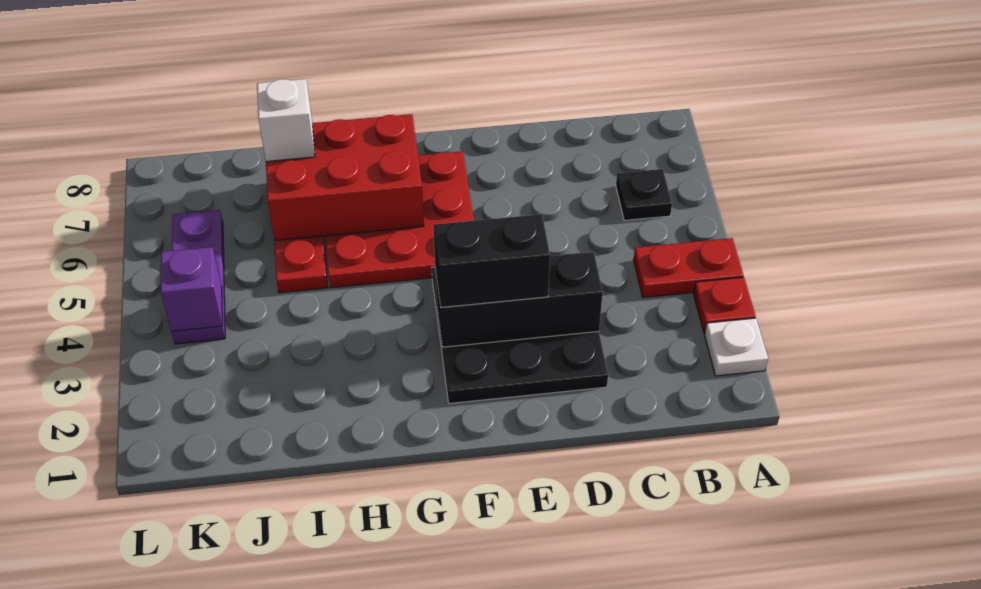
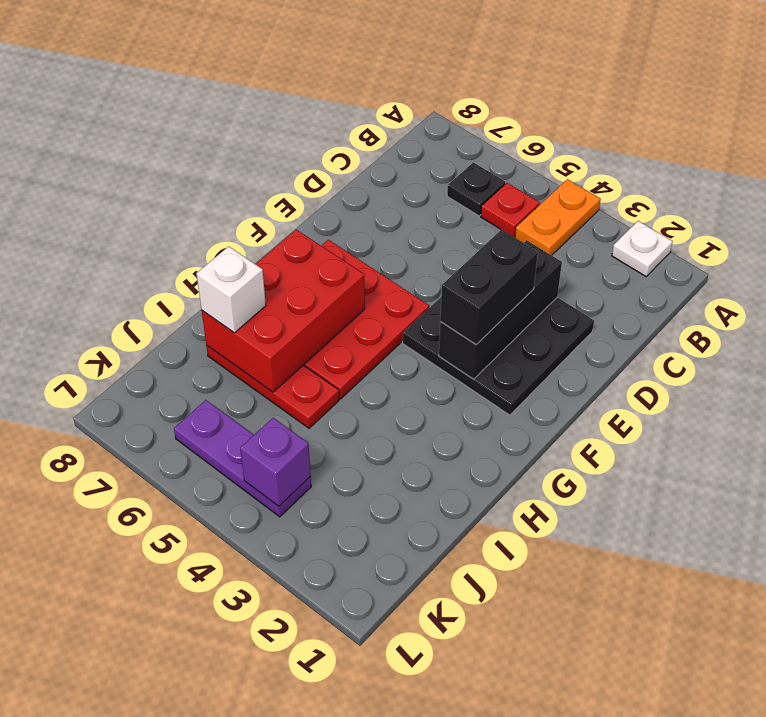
red plate A3 level 1 -> red plate B5 level 1
red plate A4:B4 level 1 -> orange plate A4:B4 level 1

